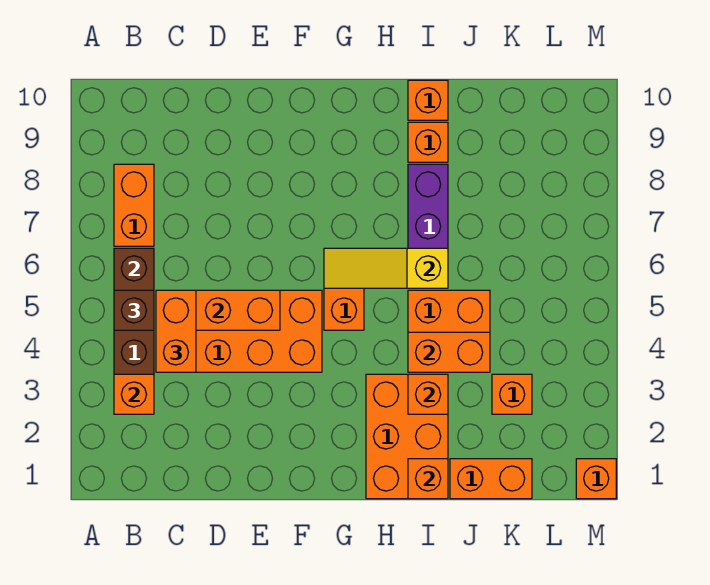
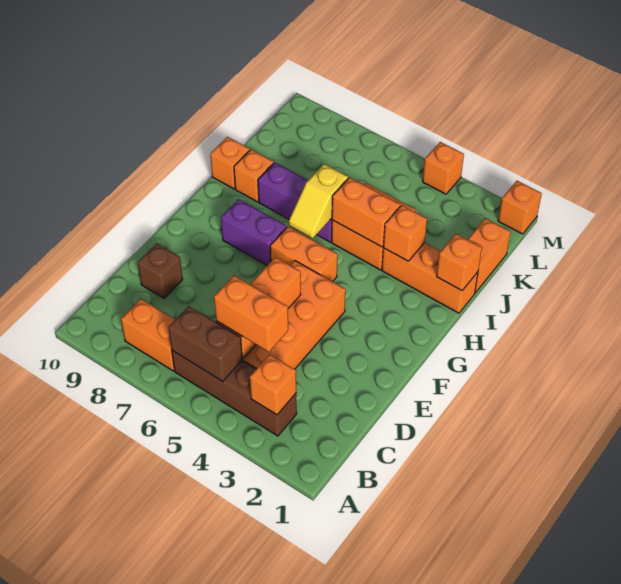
brown brick B5 level 3 -> brown brick D9 level 1
yellow slope G6:I6 level 2 top I -> yellow slope H6:I6 level 2 top I
none -> purple brick G7:G8 level 1
orange brick H1:I3 level 1 -> orange brick I1:I3 level 1
orange brick I4:J4 level 2 -> orange brick I4:I5 level 2
orange brick K3 level 1 -> orange brick M4 level 1

